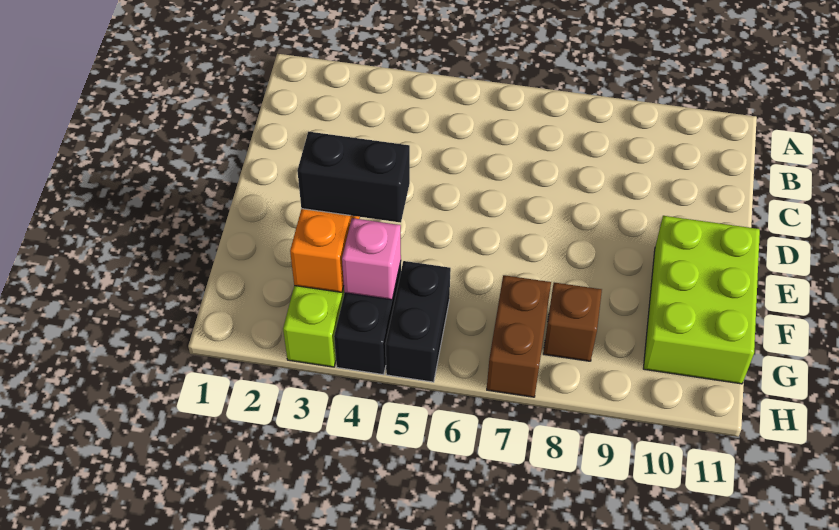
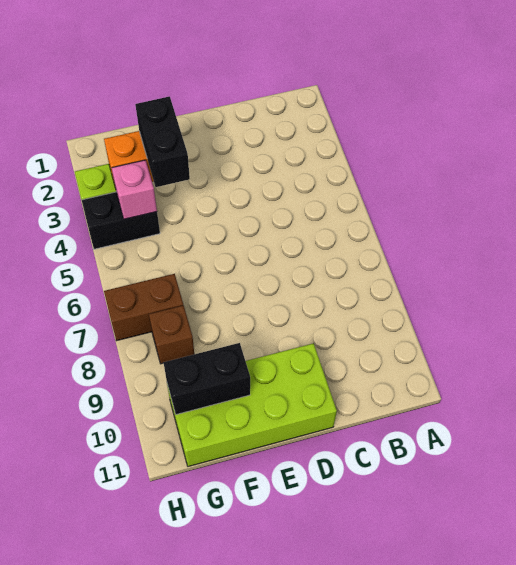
lime brick E10:G11 level 1 -> lime brick D10:G11 level 1
black brick G5:H5 level 1 -> black brick F10:G10 level 2

